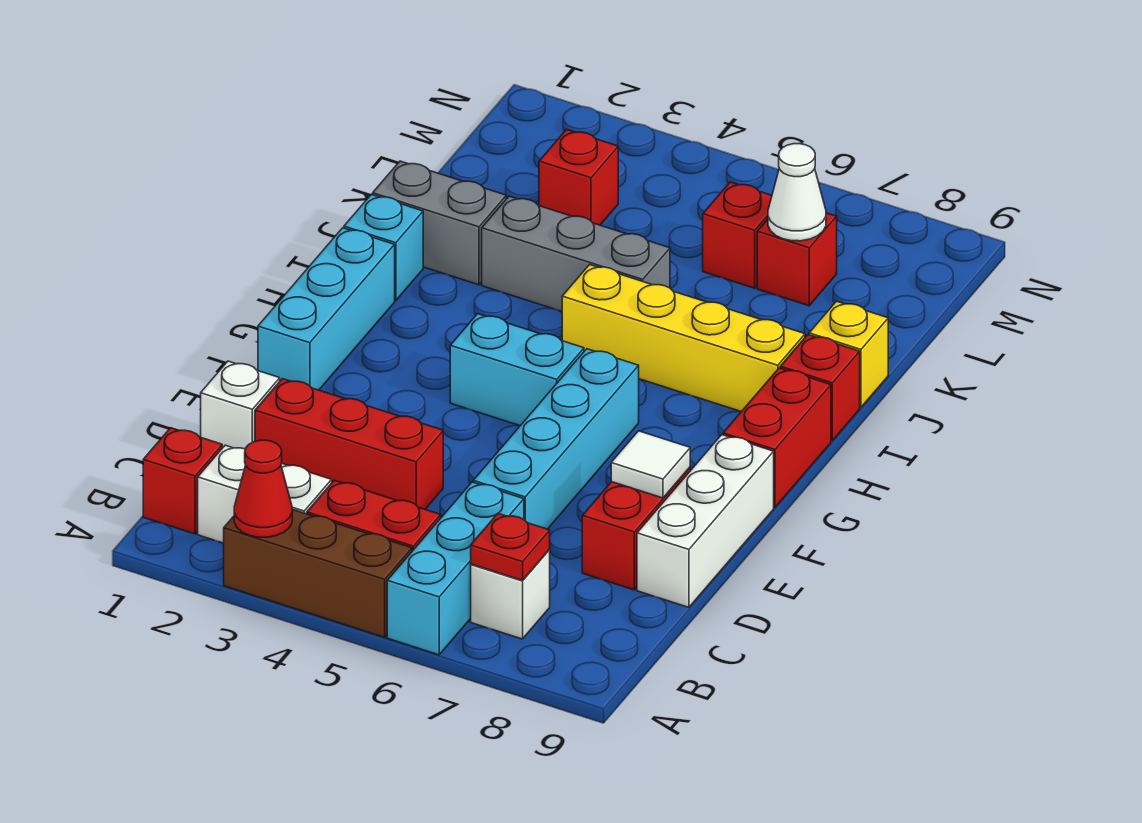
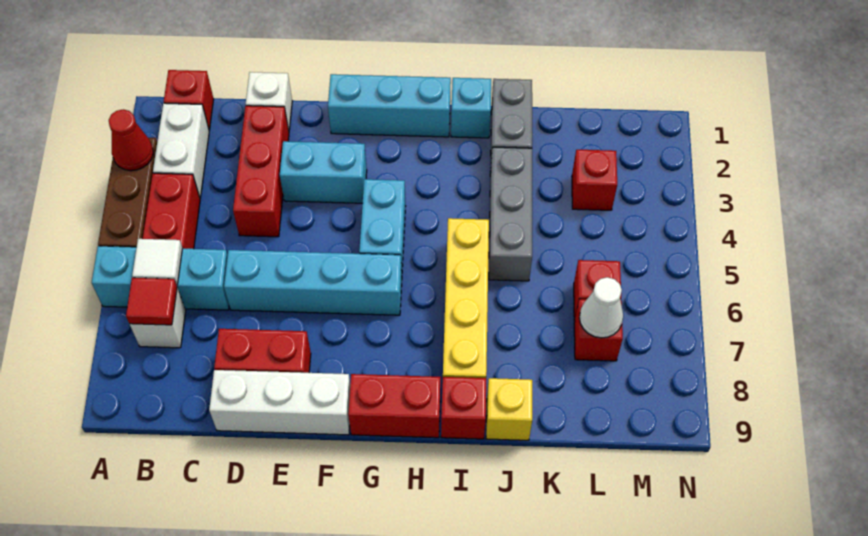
red plate B7 level 2 -> red tile B7 level 2
none -> cyan brick E3:F3 level 1
white tile E8 level 2 -> white tile B6 level 2

